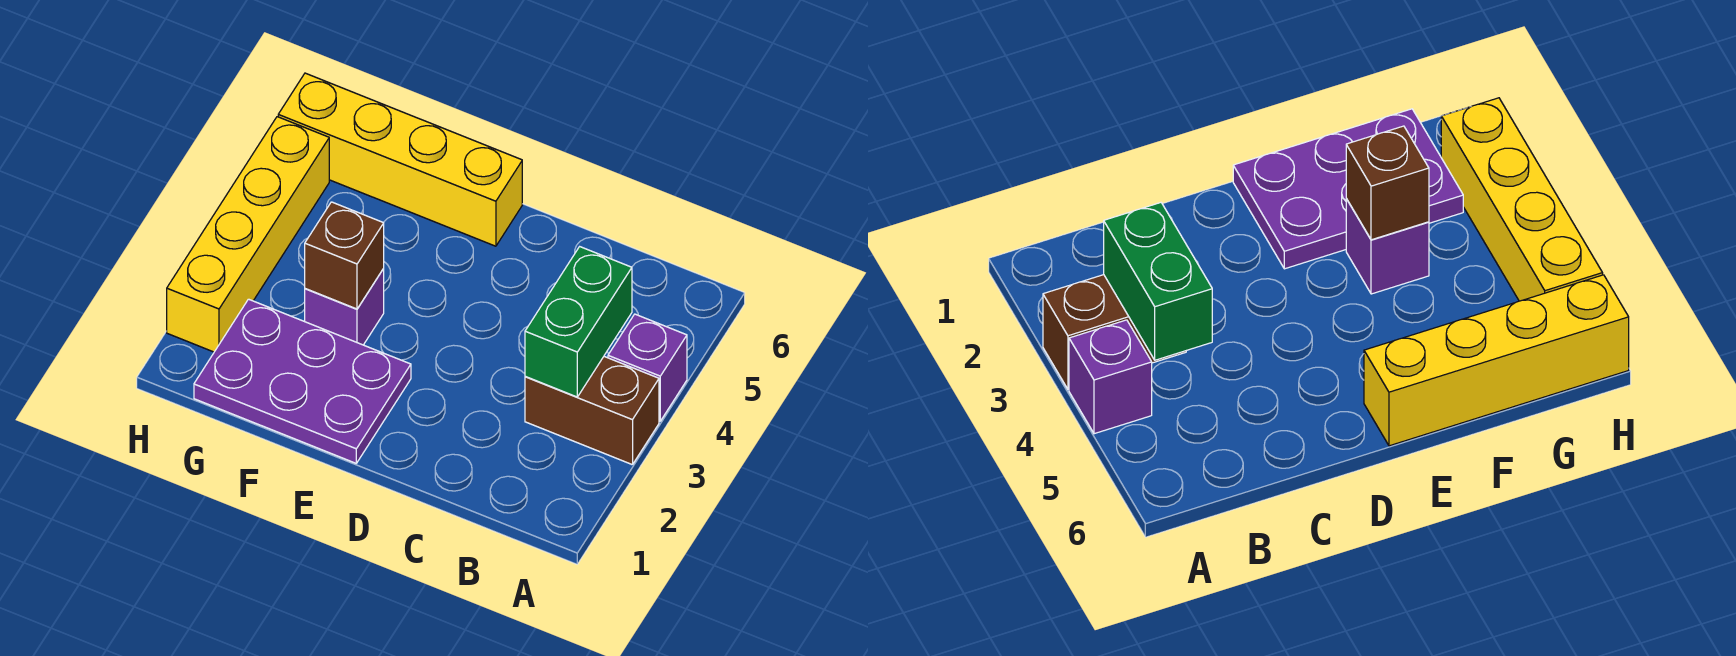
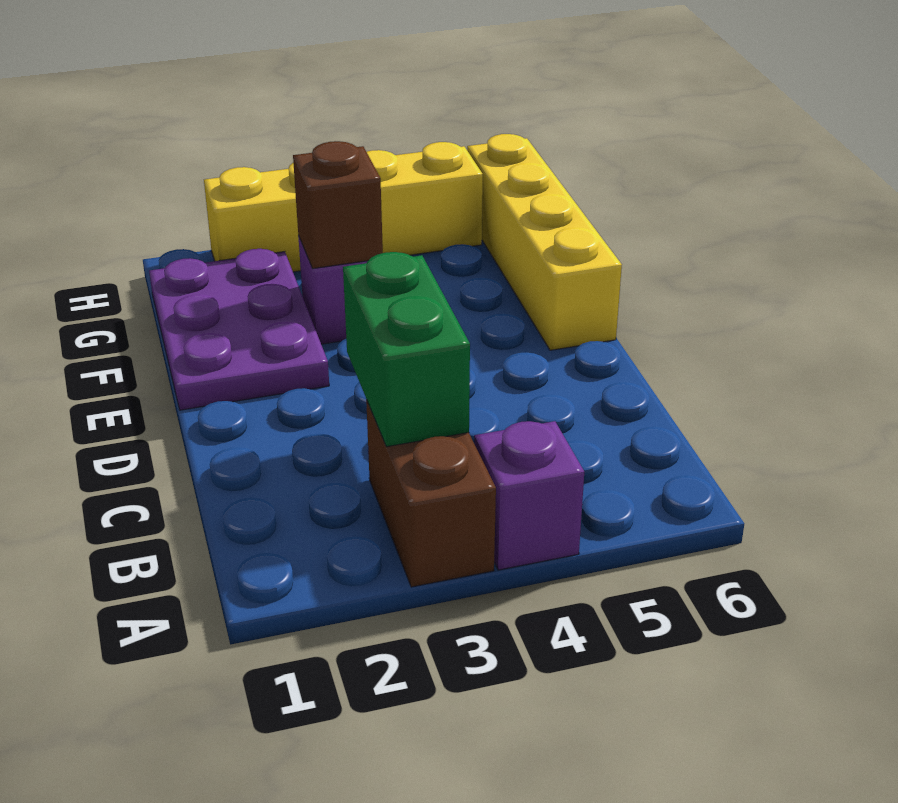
green brick B3:B4 level 2 -> green brick B3:C3 level 2

